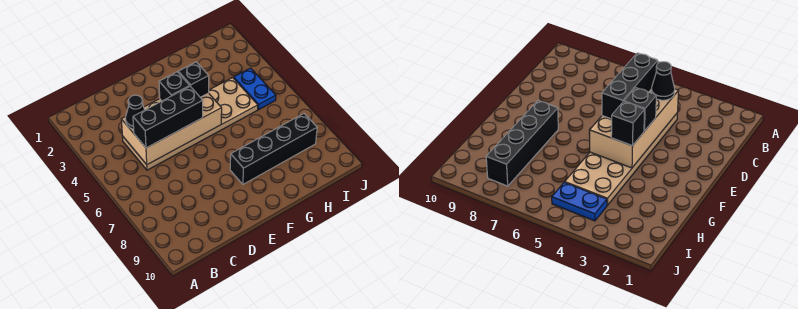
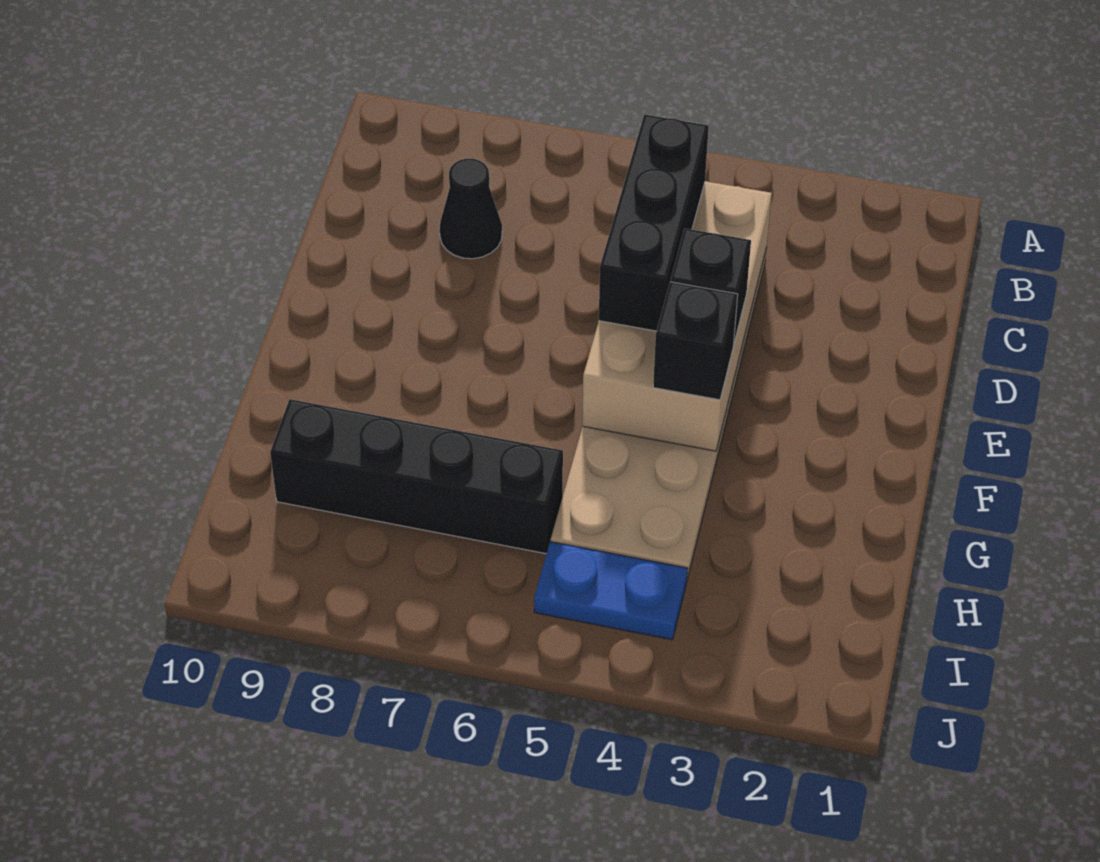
black cone C4 level 3 -> black cone C8 level 1
black brick F8:I8 level 1 -> black brick H6:H9 level 1

